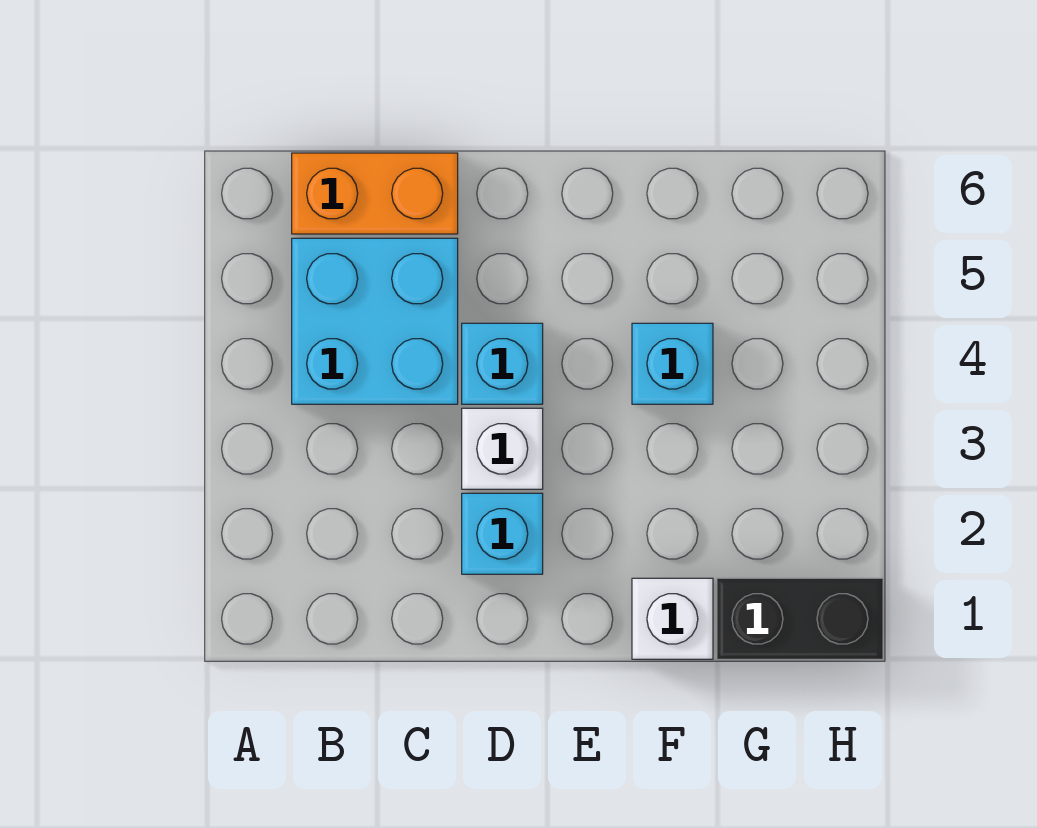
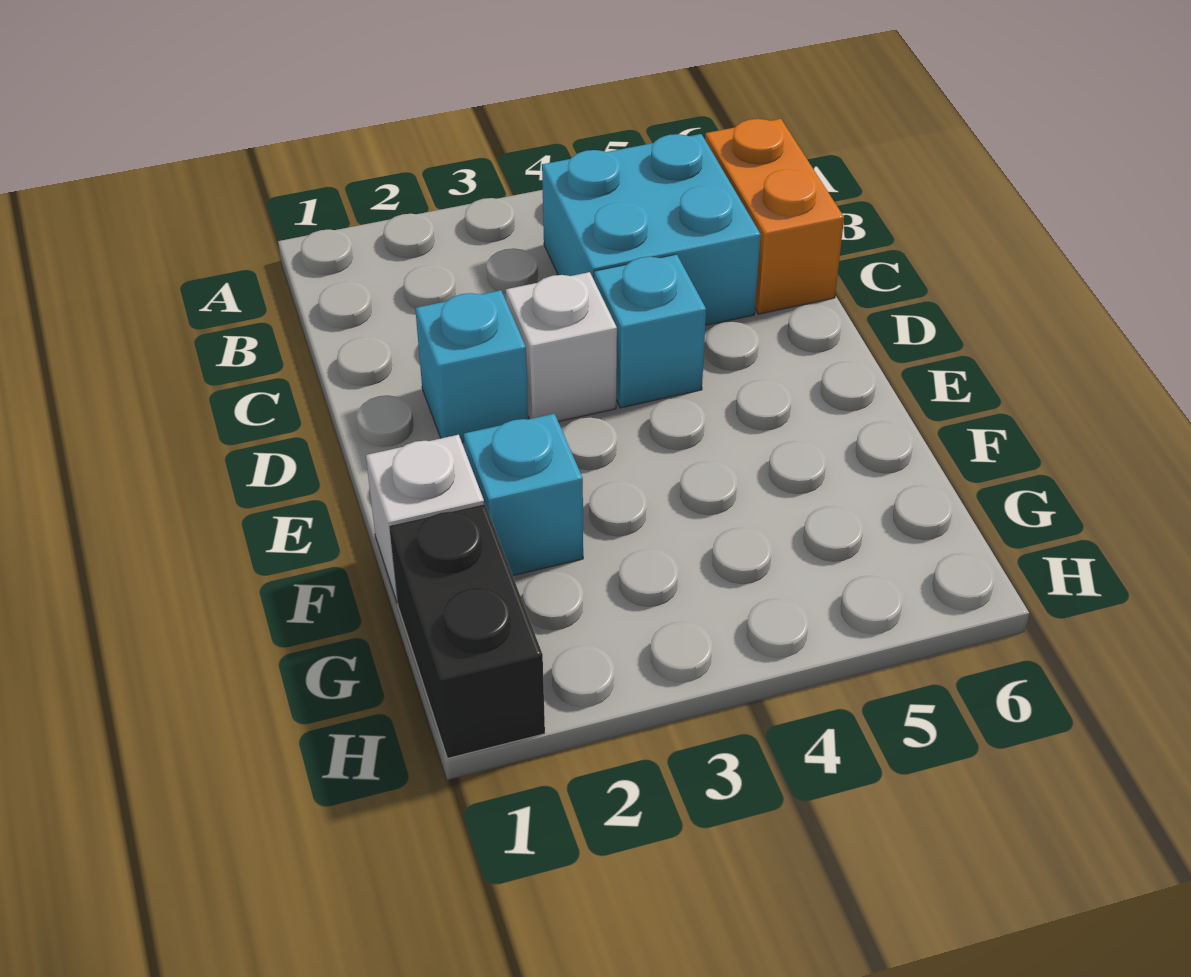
cyan brick F4 level 1 -> cyan brick F2 level 1

